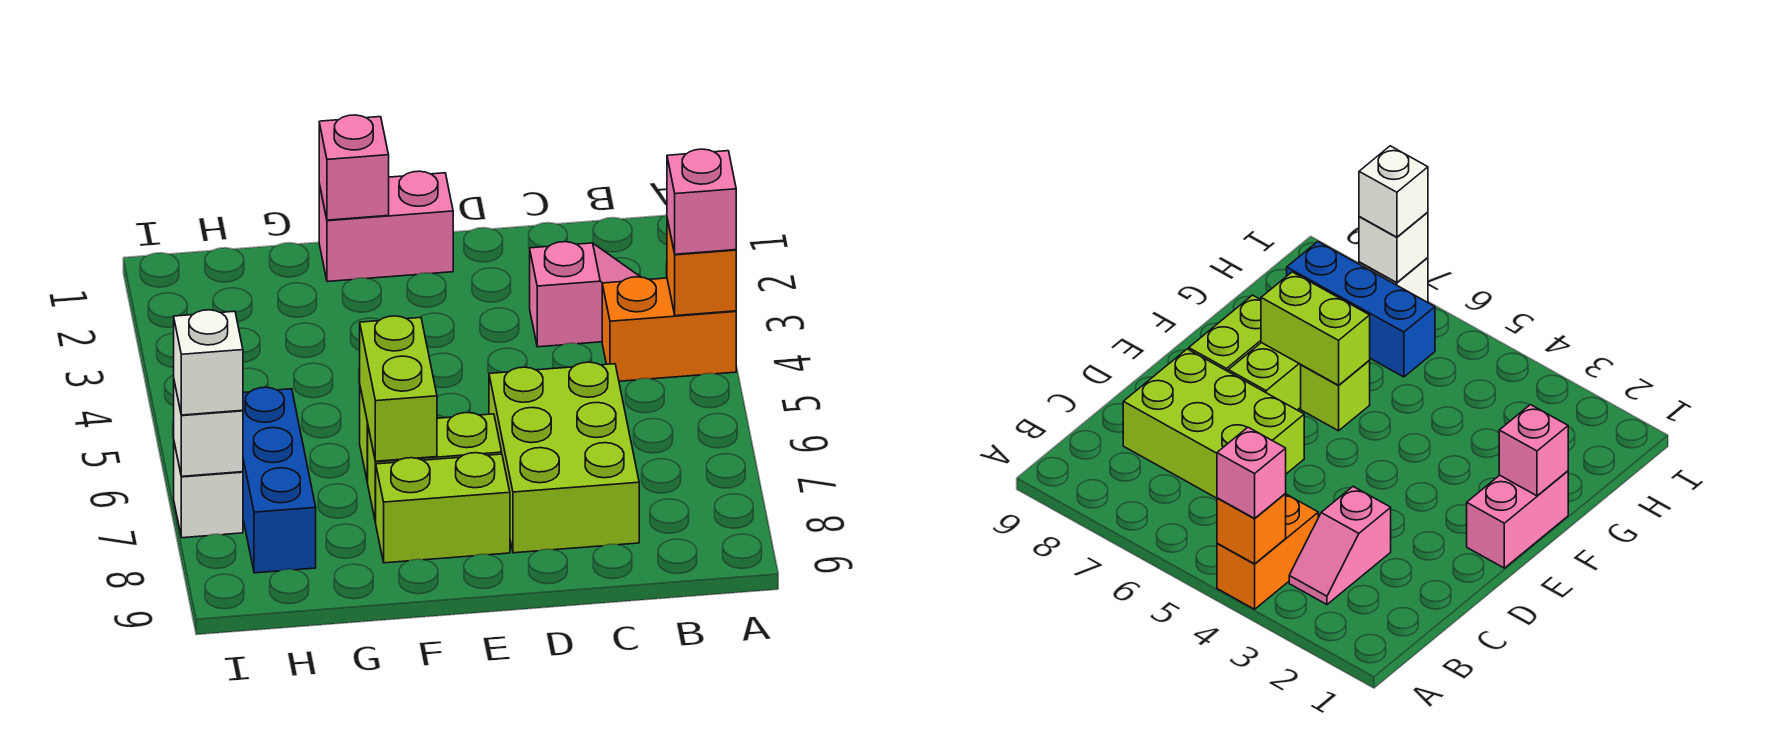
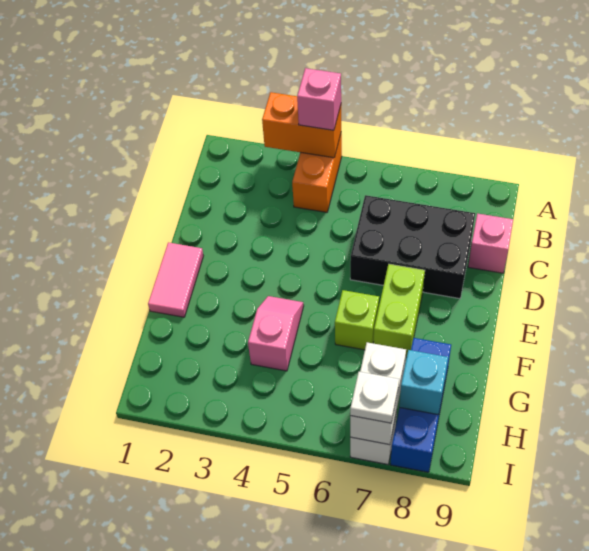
orange brick A4 level 2 -> orange brick A3:A4 level 2
pink slope B3:C3 level 1 top C -> pink slope F4:G4 level 1 top G
lime brick C6:D8 level 1 -> black brick C6:D8 level 1
pink brick E1:F1 level 1 -> pink tile E1:F1 level 1
lime brick E8:F8 level 1 -> none
pink brick F1 level 2 -> pink brick C9 level 1
lime brick F6:F7 level 2 -> none
blue brick H6:H8 level 1 -> blue brick G8:I8 level 1
none -> cyan brick H8 level 2
white brick I7 level 2 -> white brick H7:I7 level 2
white brick I7 level 3 -> white plate I7 level 3

